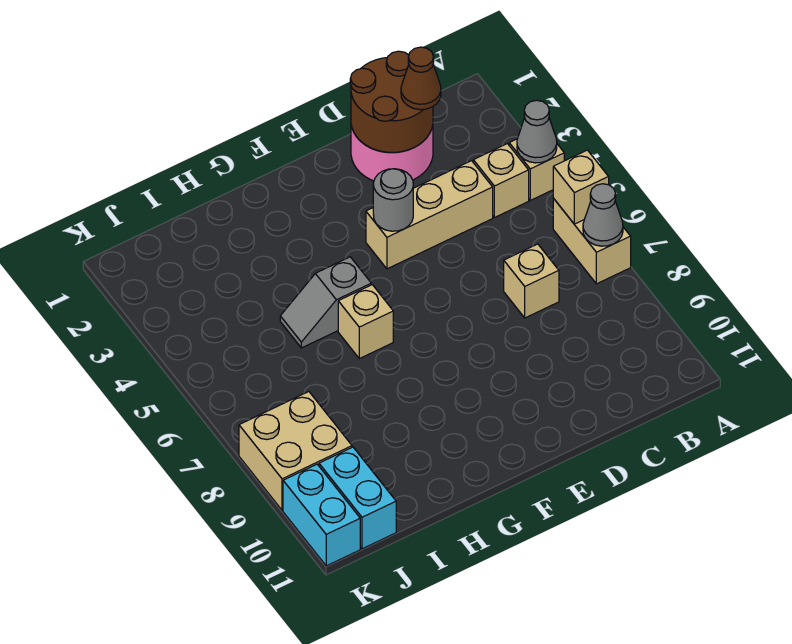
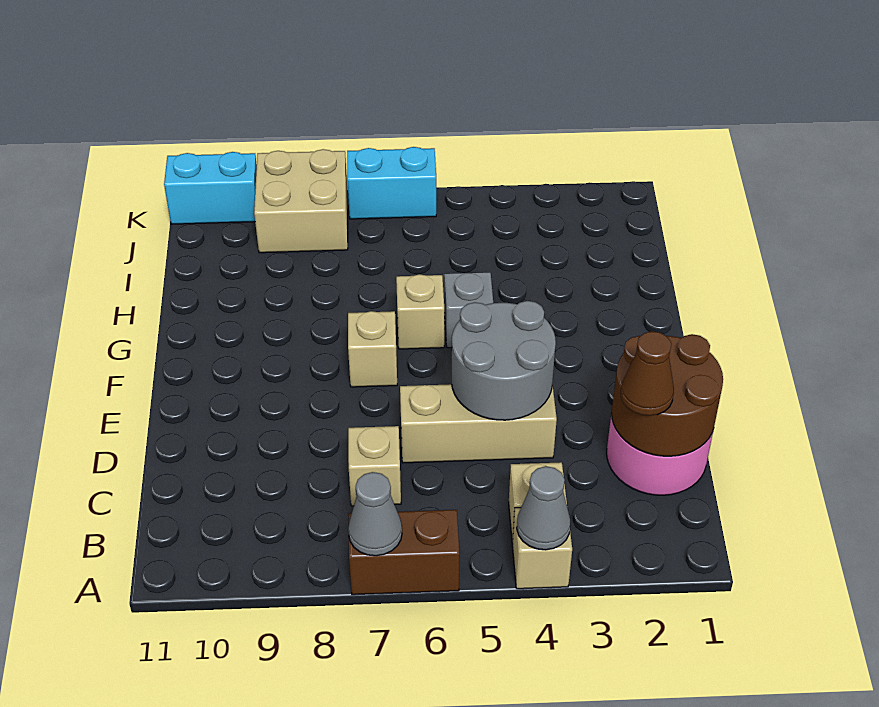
tan brick A6:A7 level 1 -> brown brick A6:A7 level 1
tan brick A6 level 2 -> tan brick F7 level 1
tan brick C4:E4 level 1 -> tan brick D4:D6 level 1
grey round brick E4 level 2 -> grey round brick D4:E5 level 2
cyan brick J10:J11 level 1 -> cyan brick K6:K7 level 1

